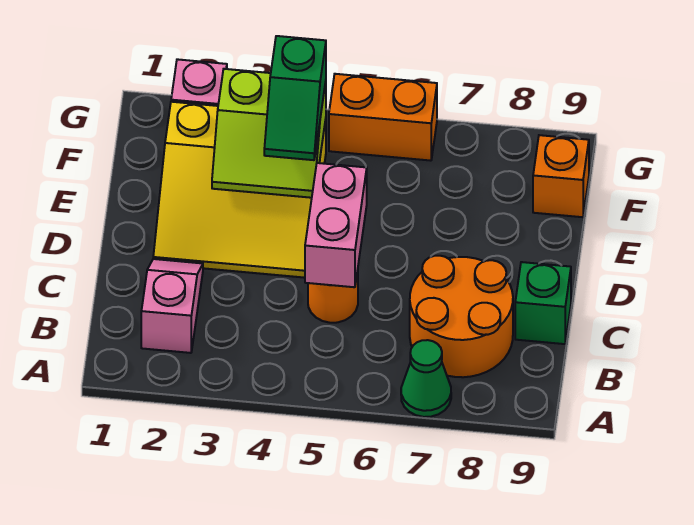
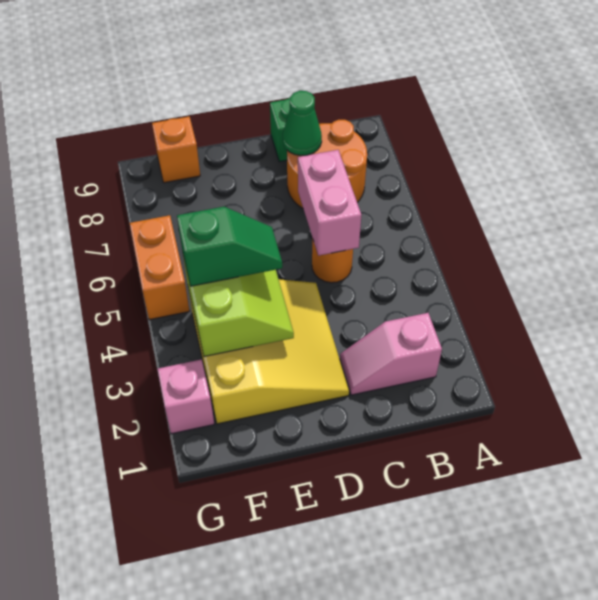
green cone A7 level 1 -> green cone C8 level 2
pink brick C5:D5 level 2 -> pink brick C5:C6 level 2

